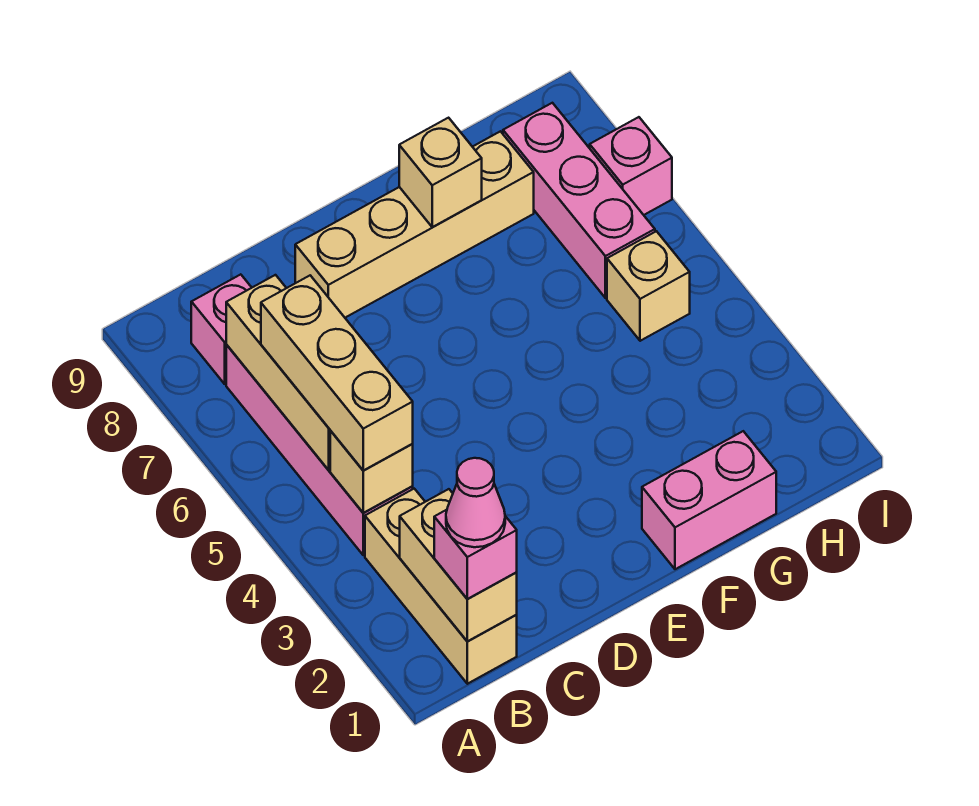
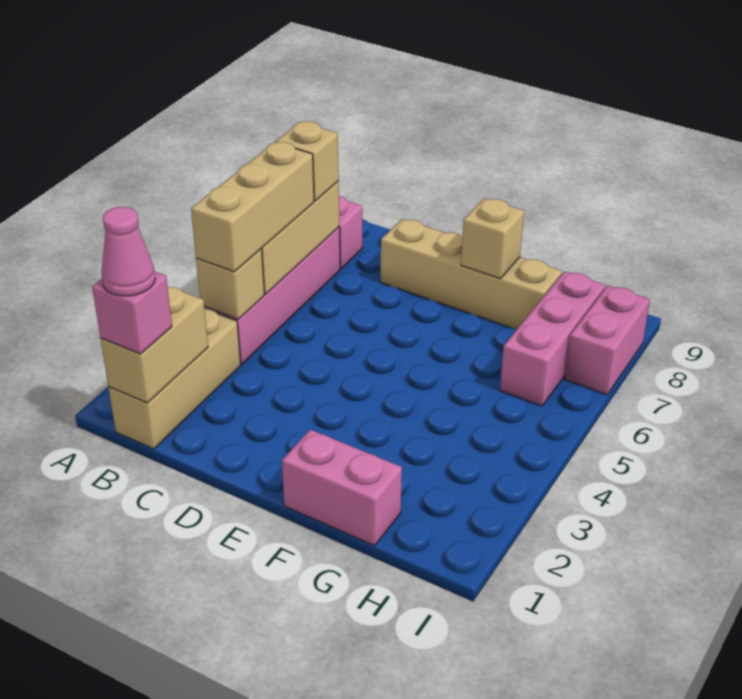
tan brick H5 level 1 -> tan brick B7 level 3
pink brick I7 level 1 -> pink brick I7:I8 level 1

